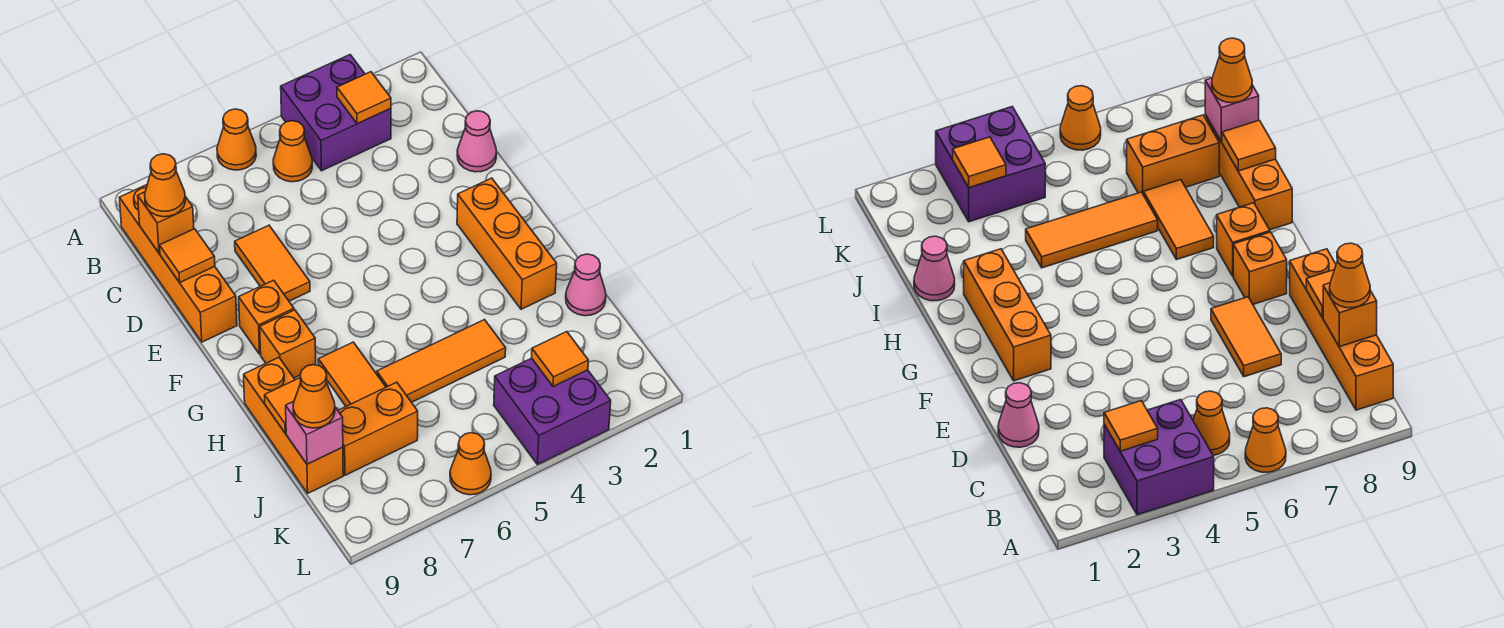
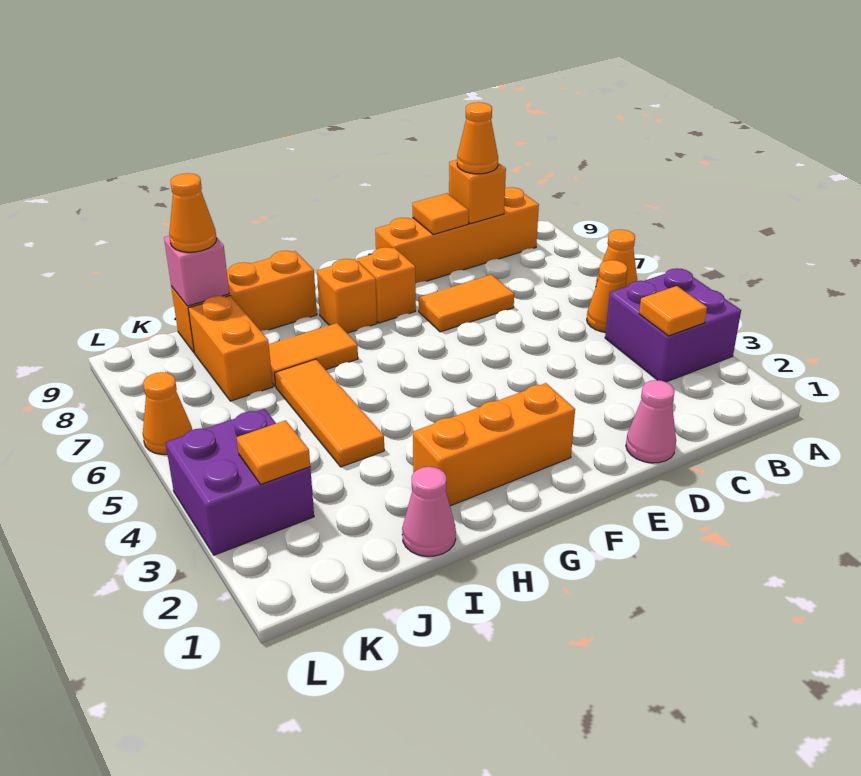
orange tile I9 level 2 -> none

